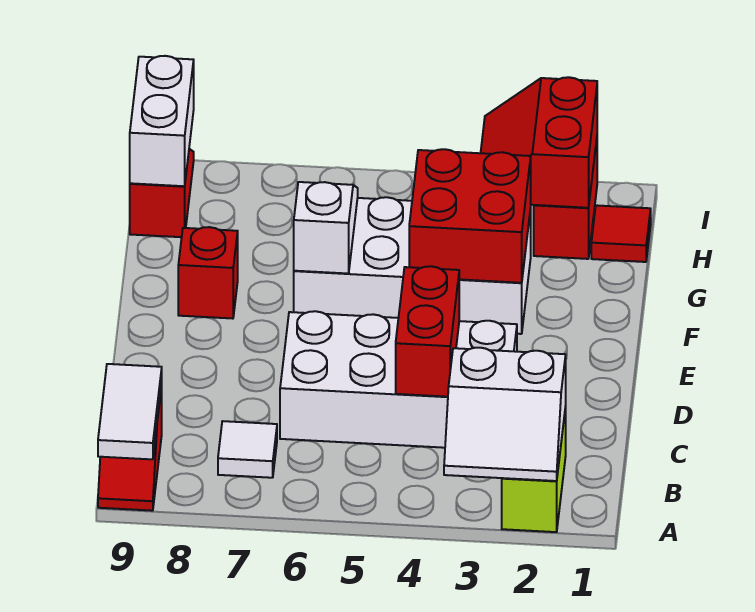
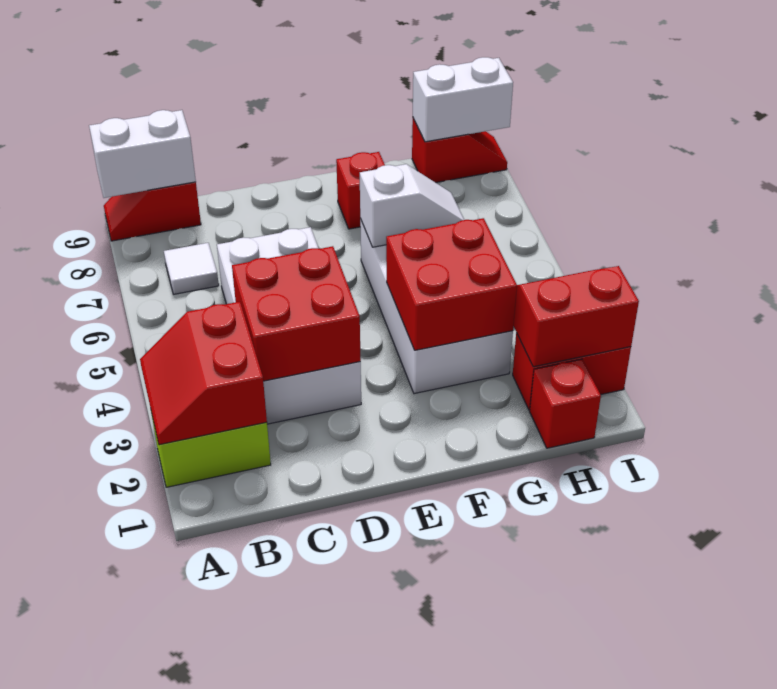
white slope A2:B3 level 2 top B -> red slope A2:B3 level 2 top B
white tile A9:B9 level 2 -> white brick A9:B9 level 2
red brick C4:D4 level 2 -> red brick C3:D4 level 2
red tile H1 level 1 -> red brick H1 level 1

